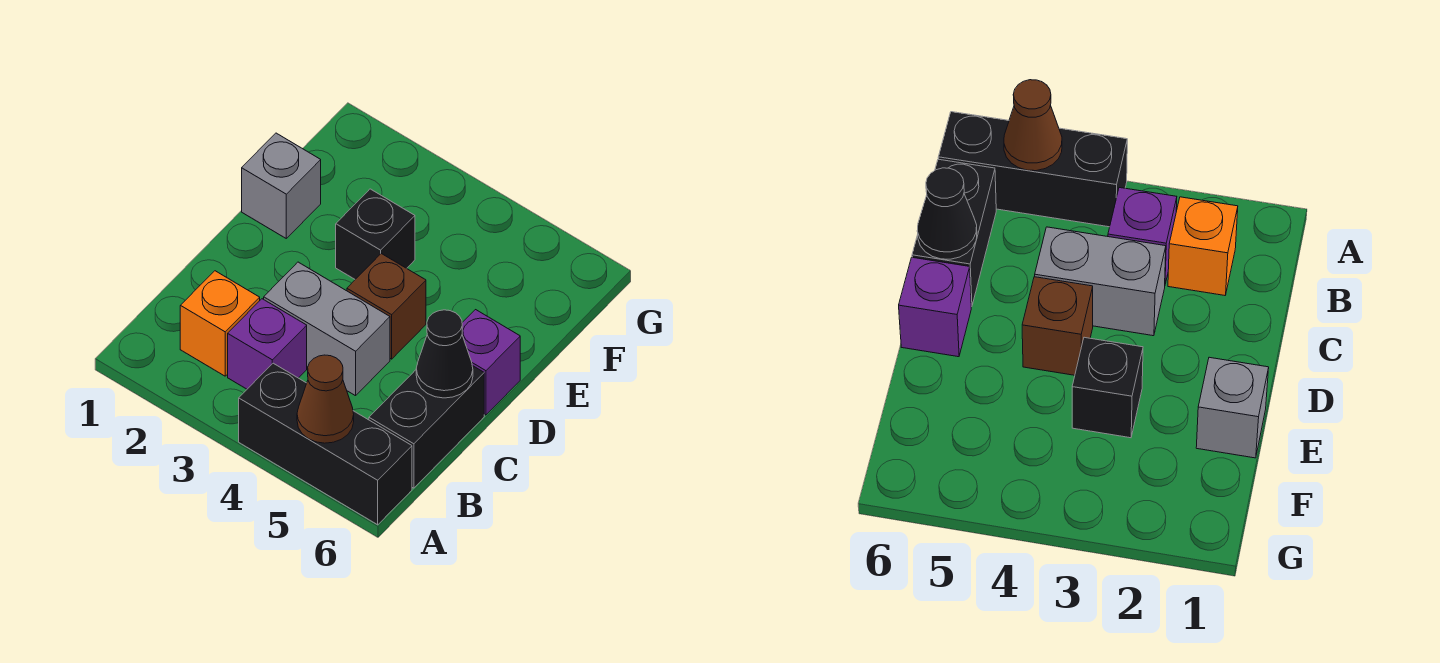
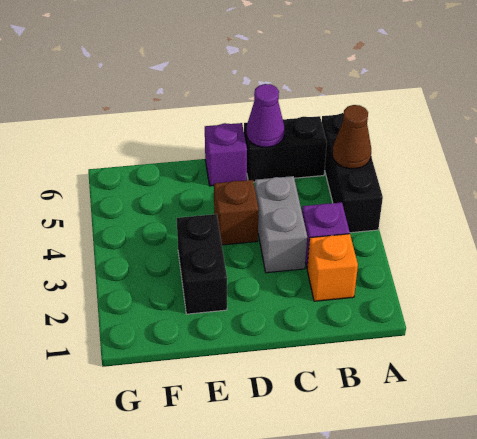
black cone C6 level 2 -> purple cone C6 level 2
grey brick E1 level 1 -> none
black brick E3 level 1 -> black brick E2:E3 level 1

